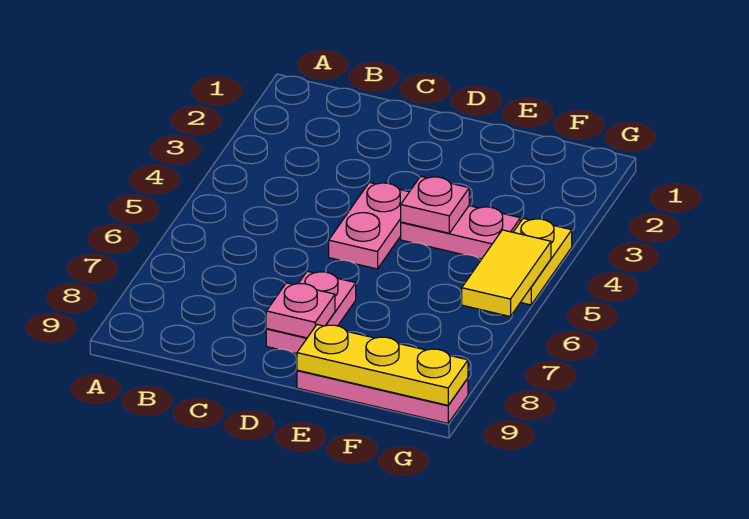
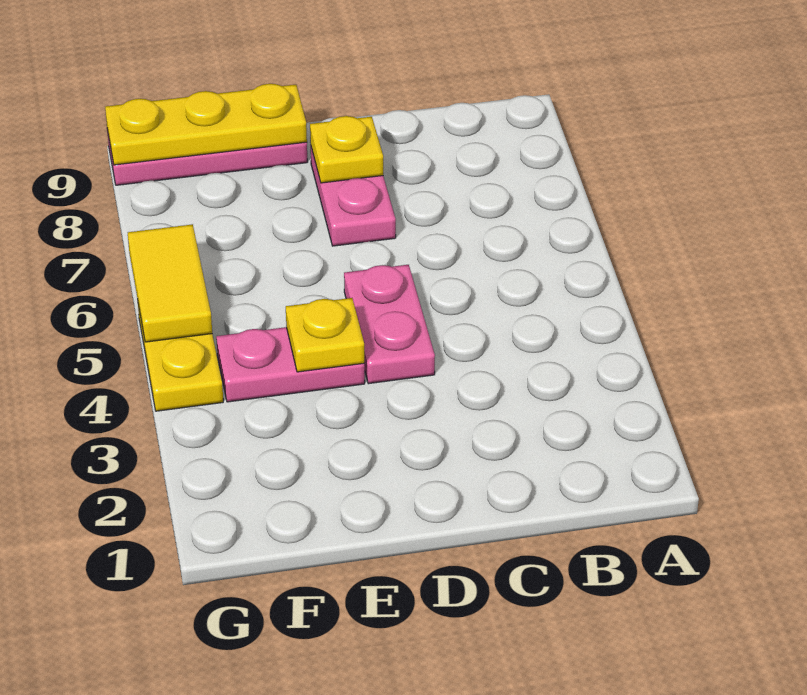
pink plate D8 level 2 -> yellow plate D8 level 2
pink plate E4 level 2 -> yellow plate E4 level 2

